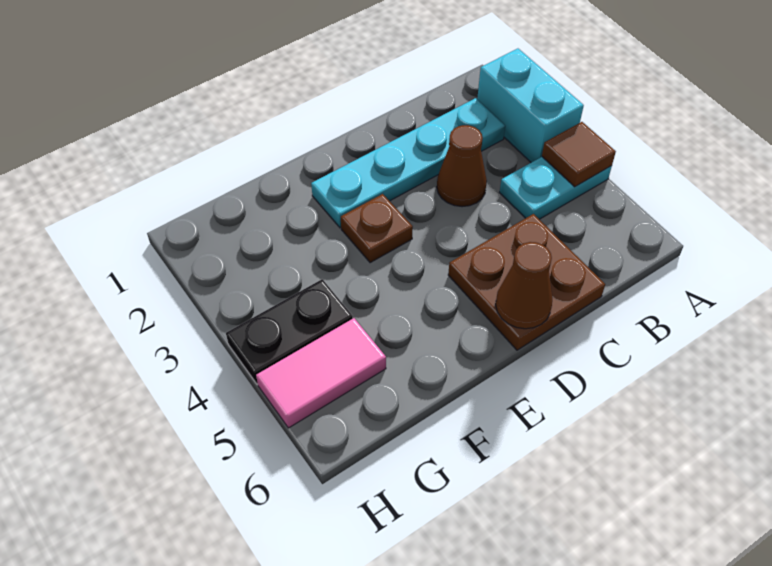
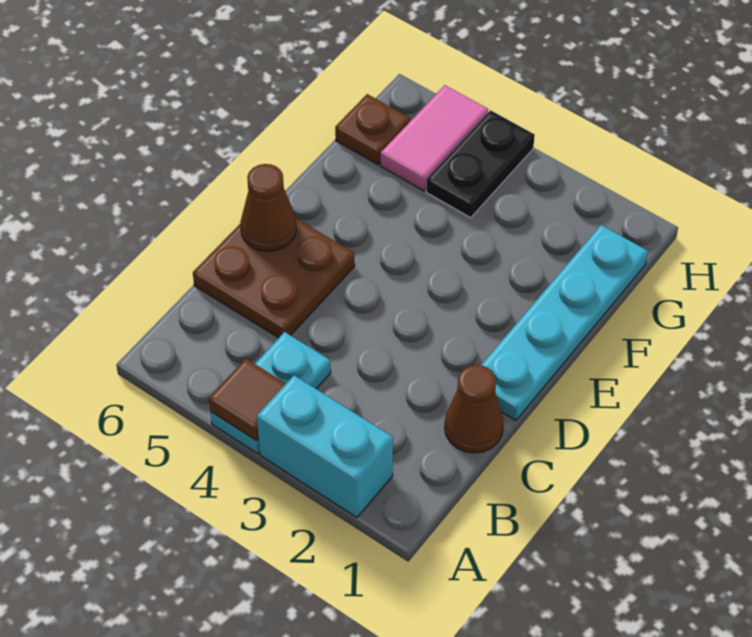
cyan plate B2:E2 level 1 -> cyan plate D1:G1 level 1
brown cone C3 level 1 -> brown cone C1 level 1
brown plate E3 level 1 -> brown plate G6 level 1

